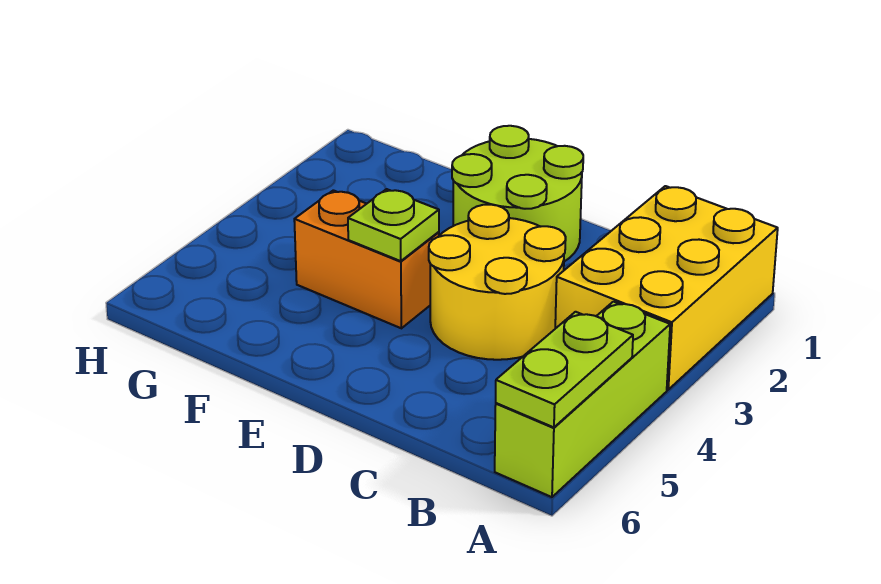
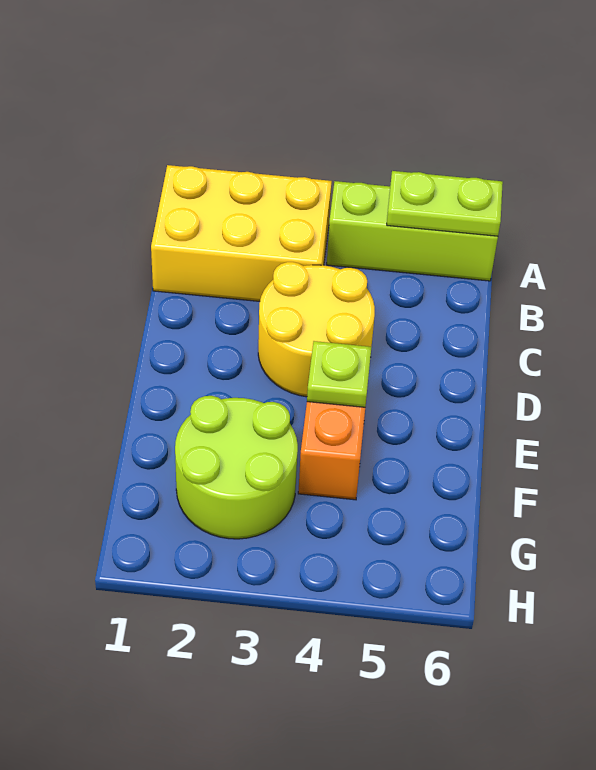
lime round brick D1:E2 level 1 -> lime round brick F2:G3 level 1

